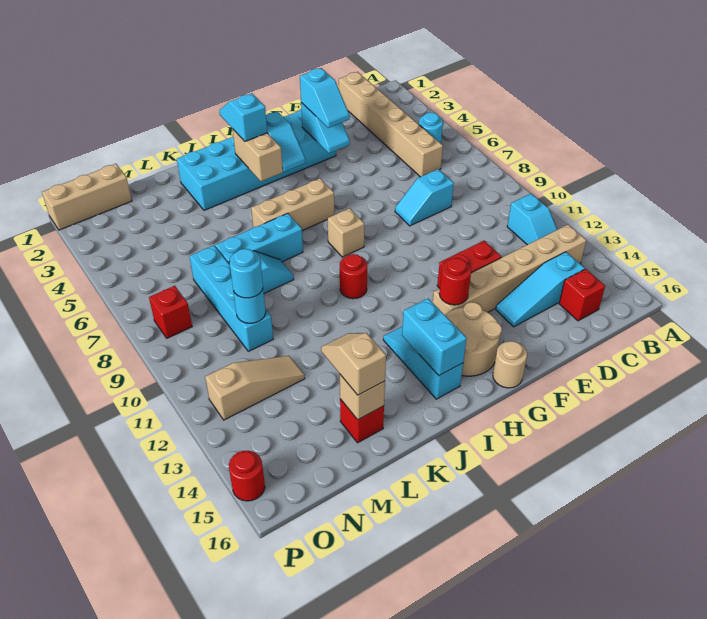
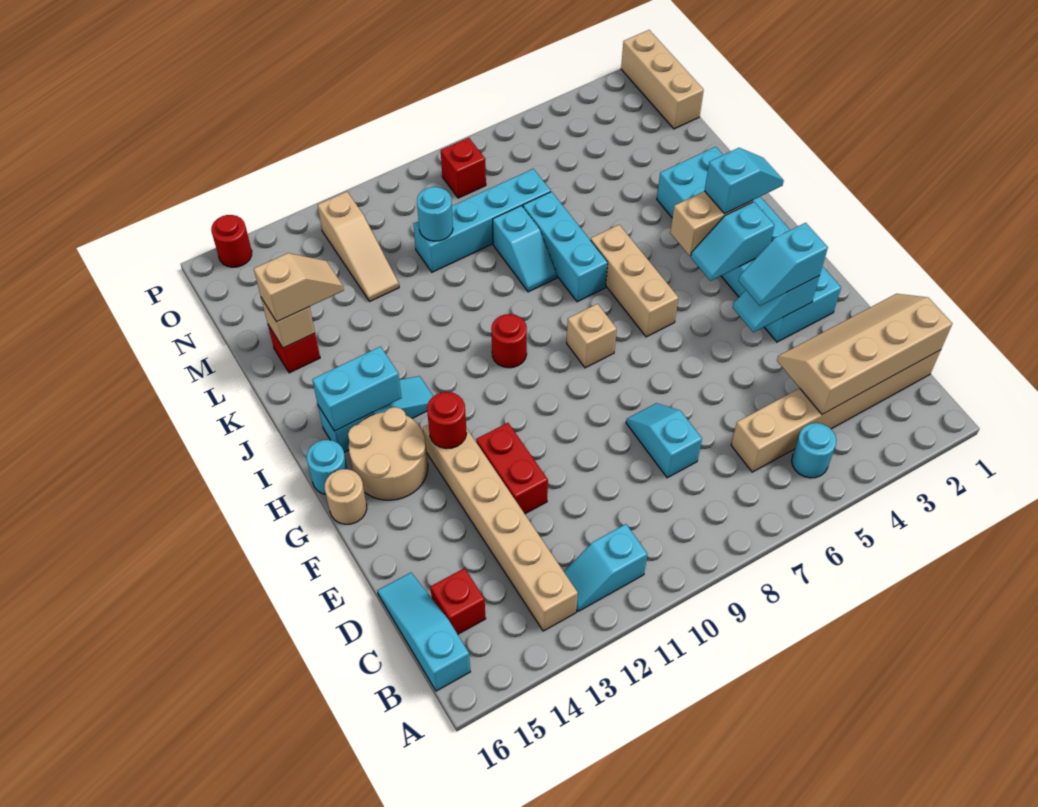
none -> tan slope C1:D4 level 2 top C
cyan slope C14:E14 level 1 top C -> cyan slope B16:D16 level 1 top B
cyan round brick M10 level 3 -> cyan round brick H16 level 1

